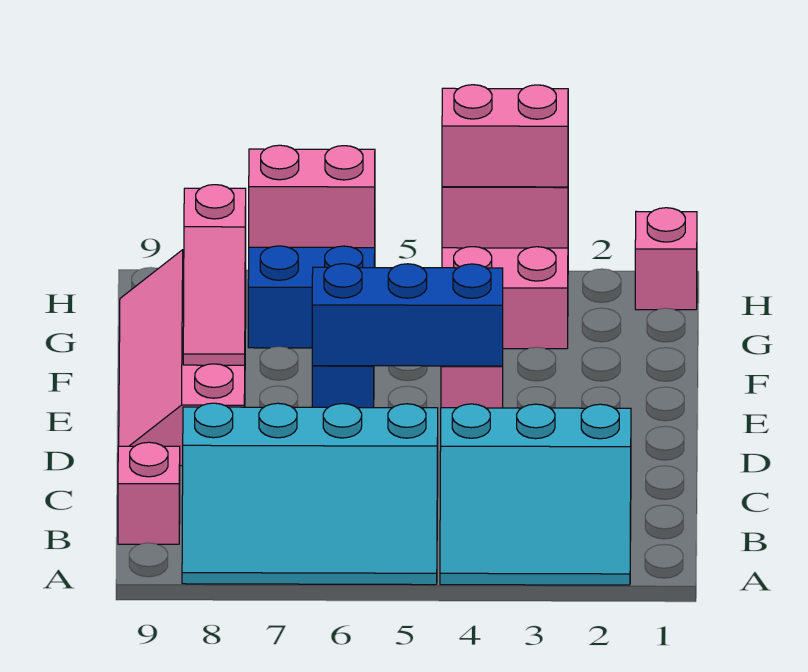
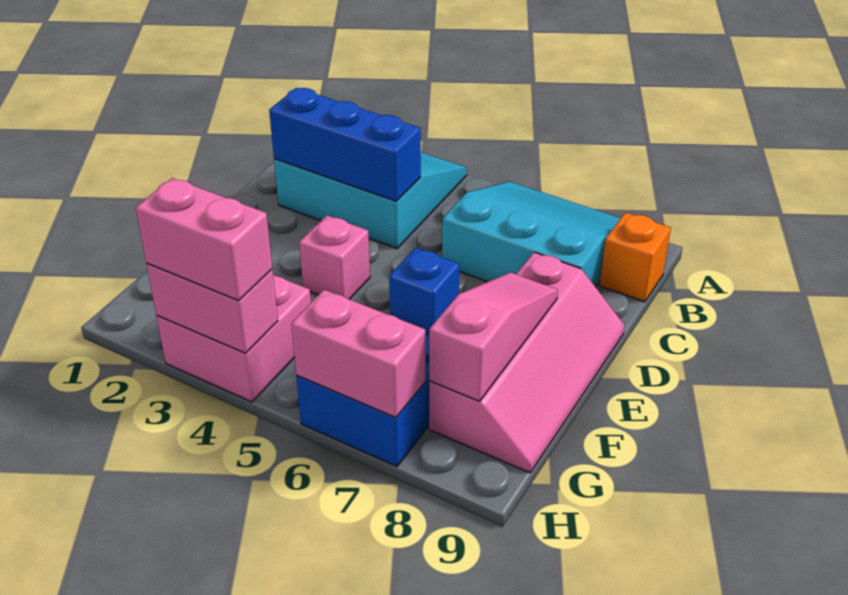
cyan slope A5:C8 level 1 top C -> cyan slope A6:C8 level 1 top C
pink brick B9 level 1 -> orange brick B9 level 1
blue brick E4:E6 level 2 -> blue brick C2:C4 level 2
pink brick H1 level 1 -> none

